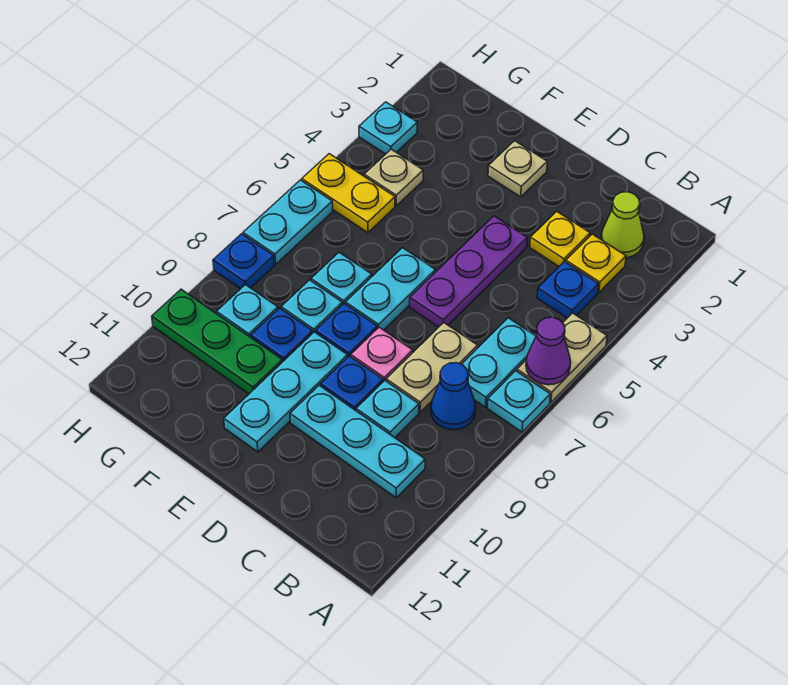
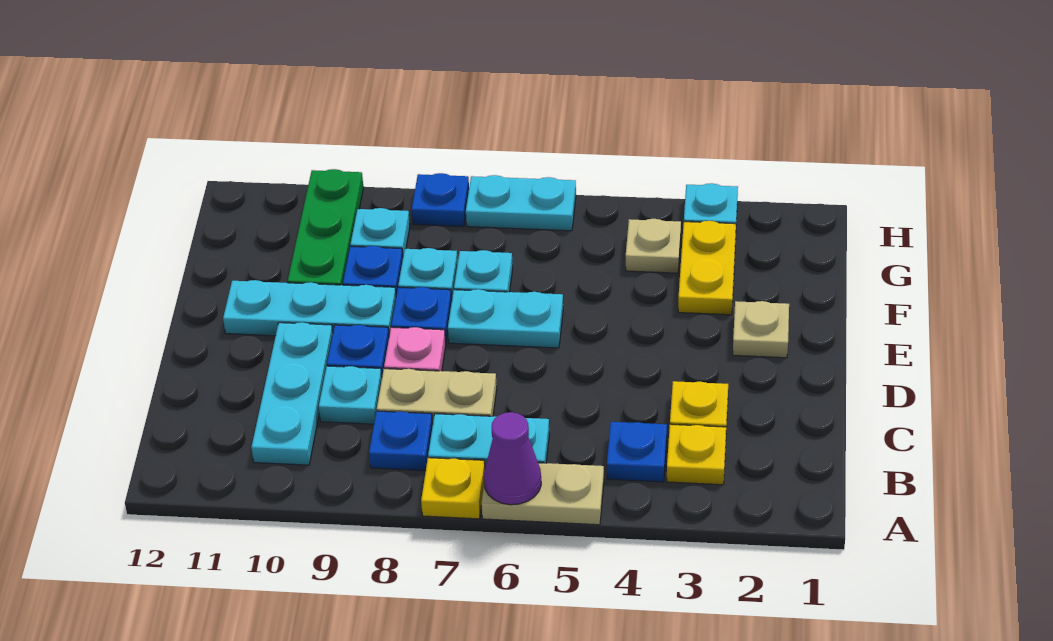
cyan plate A7 level 1 -> yellow plate A7 level 1
lime cone B2 level 1 -> none
blue cone B8 level 1 -> blue plate B8 level 1
purple plate D4:D6 level 1 -> none
yellow plate G5:H5 level 1 -> yellow plate F3:G3 level 1

